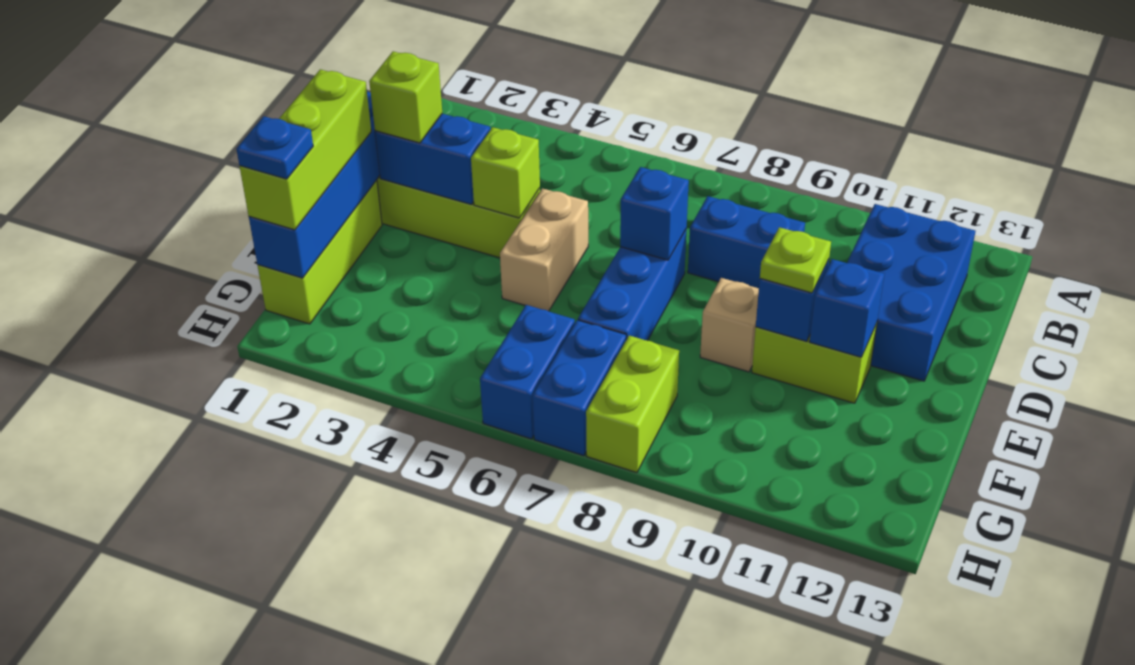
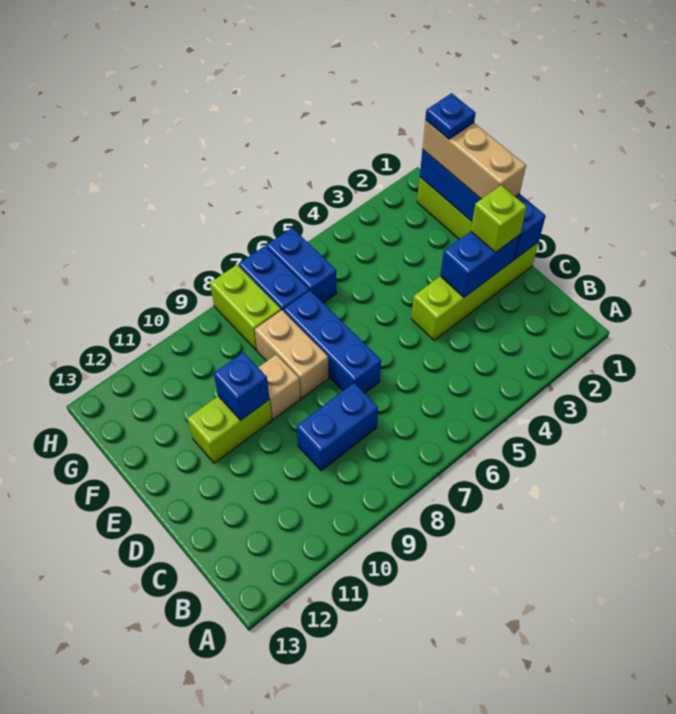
blue brick B11:D12 level 1 -> none
lime brick D4 level 2 -> none
tan brick D5:E5 level 1 -> tan brick E8:F8 level 1
blue brick D7 level 2 -> none
lime brick E1:G1 level 3 -> tan brick E1:G1 level 3
lime plate E10 level 3 -> none
blue brick E11 level 2 -> none

